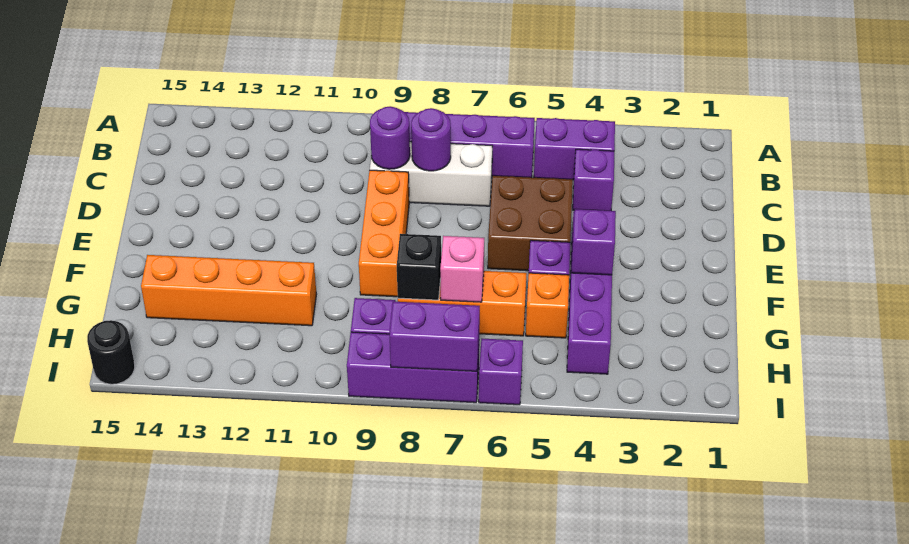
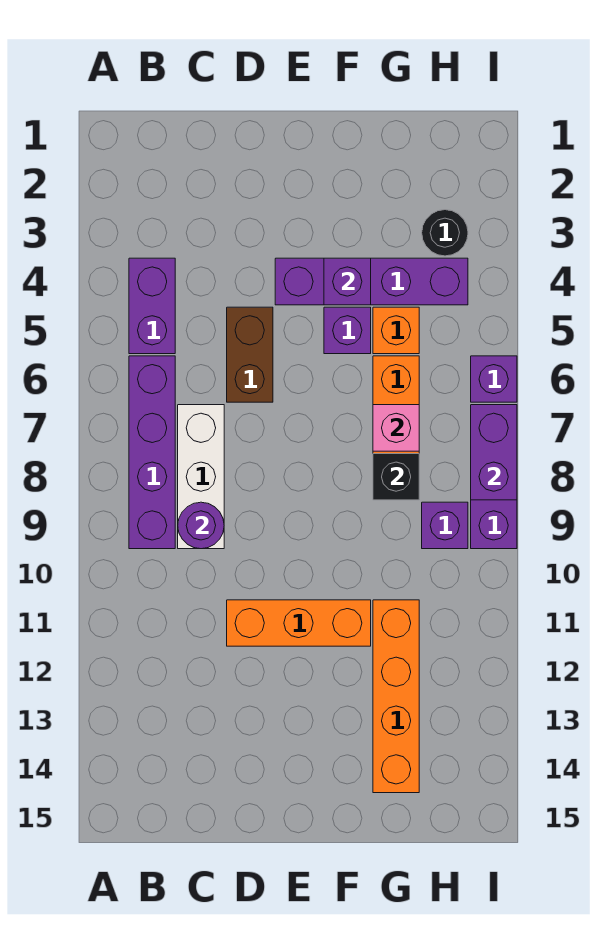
purple brick C4 level 1 -> none
purple round brick C8 level 2 -> none
brown brick D5:E6 level 1 -> brown brick D5:D6 level 1
orange brick D9:F9 level 1 -> orange brick D11:F11 level 1
black round brick I15 level 1 -> black round brick H3 level 1

